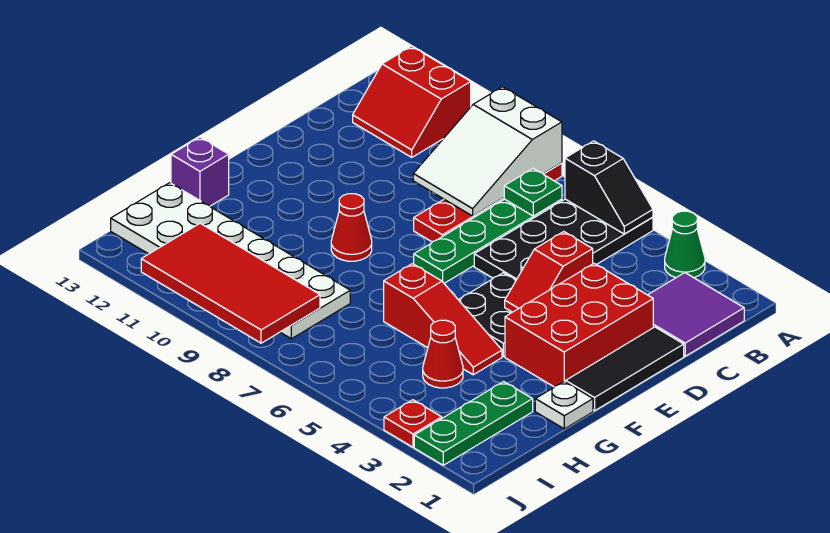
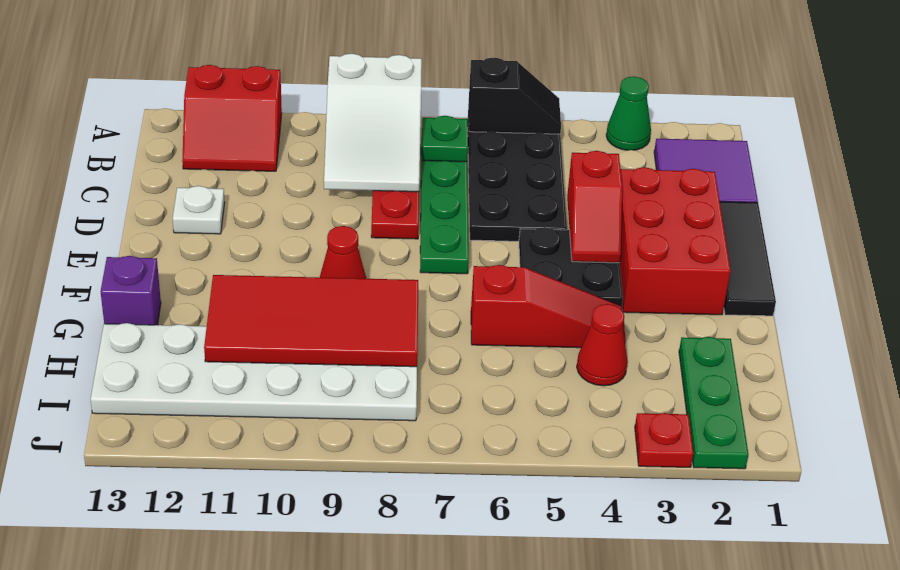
white plate G1 level 1 -> white plate D12 level 1
red tile I8:J11 level 2 -> red tile G8:H11 level 2

